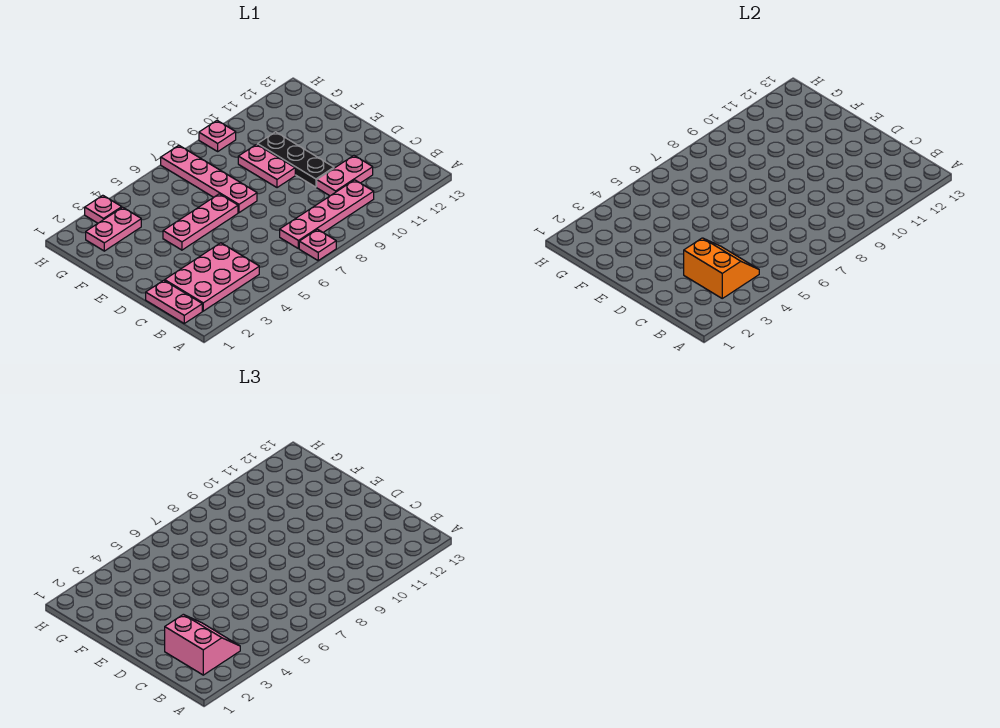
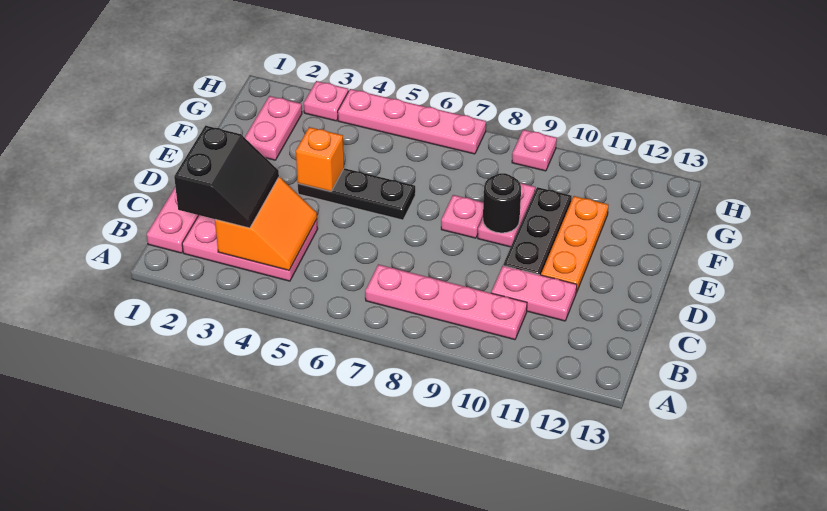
pink plate A7 level 1 -> pink plate E8 level 1
pink slope B2:C3 level 3 top 2 -> black slope B2:C3 level 3 top 2
none -> orange plate D11:F11 level 1
pink plate E4:E6 level 1 -> black plate E4:E6 level 1
none -> orange brick E4 level 2
pink plate E7:H7 level 1 -> pink plate H4:H7 level 1
none -> black round brick E9 level 2
pink plate G2:G3 level 1 -> pink plate F2:G2 level 1

